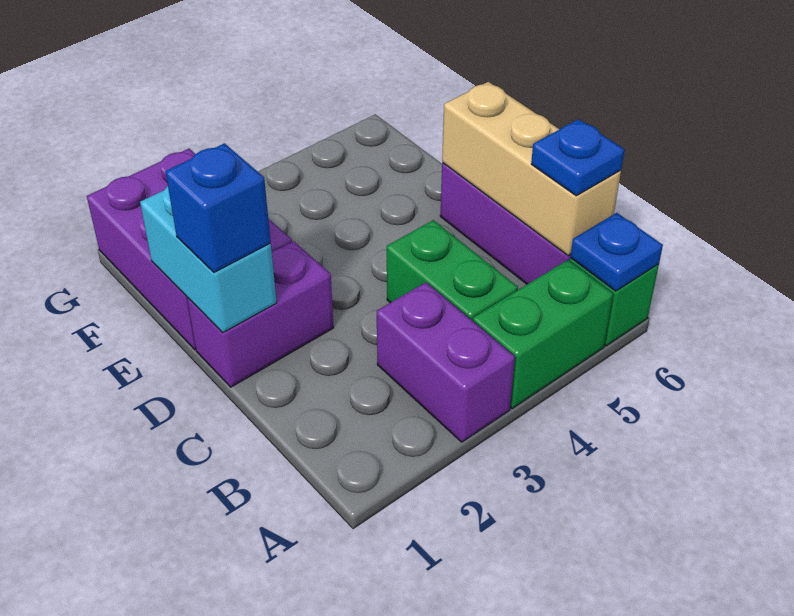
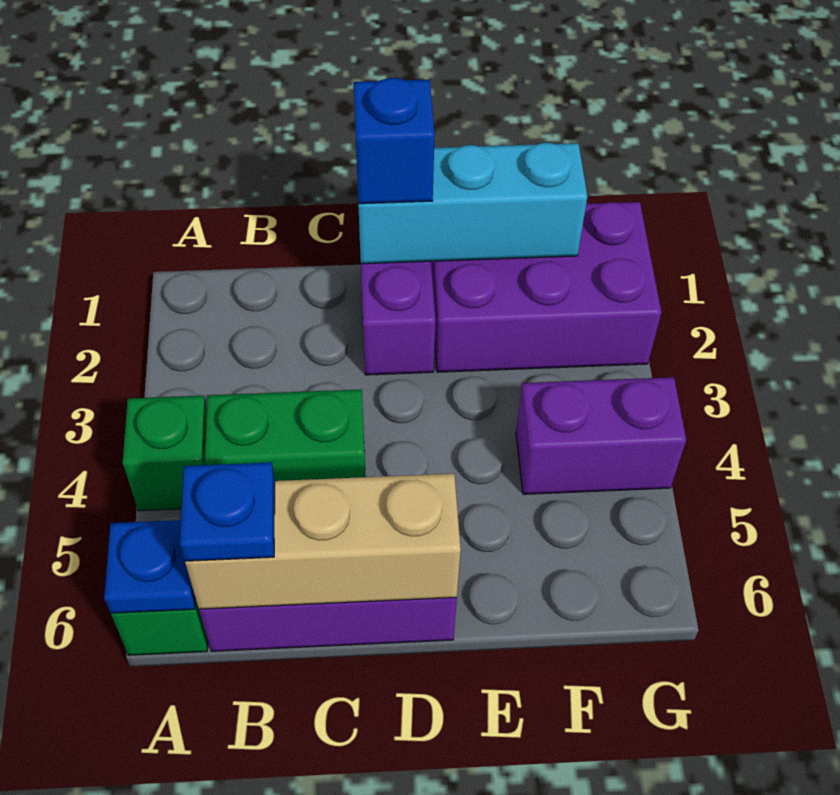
purple brick A3:B3 level 1 -> purple brick F4:G4 level 1
green brick A4:A5 level 1 -> green brick A4 level 1
cyan brick D1:E1 level 2 -> cyan brick D1:F1 level 2

